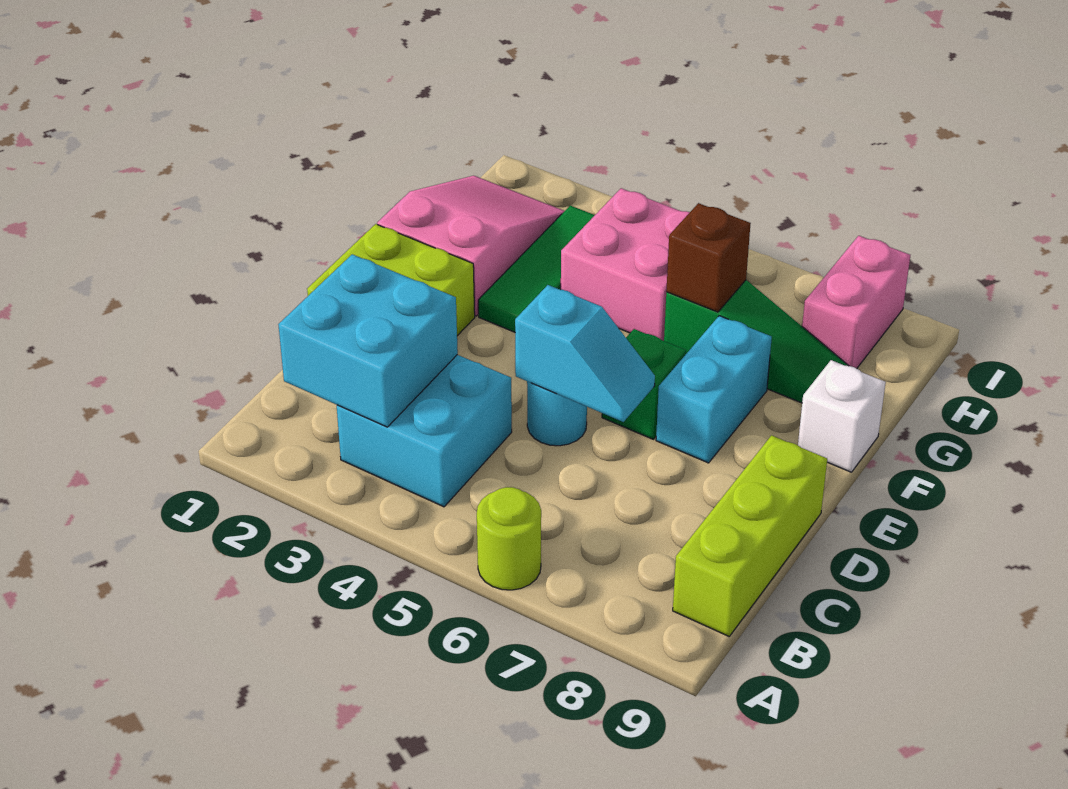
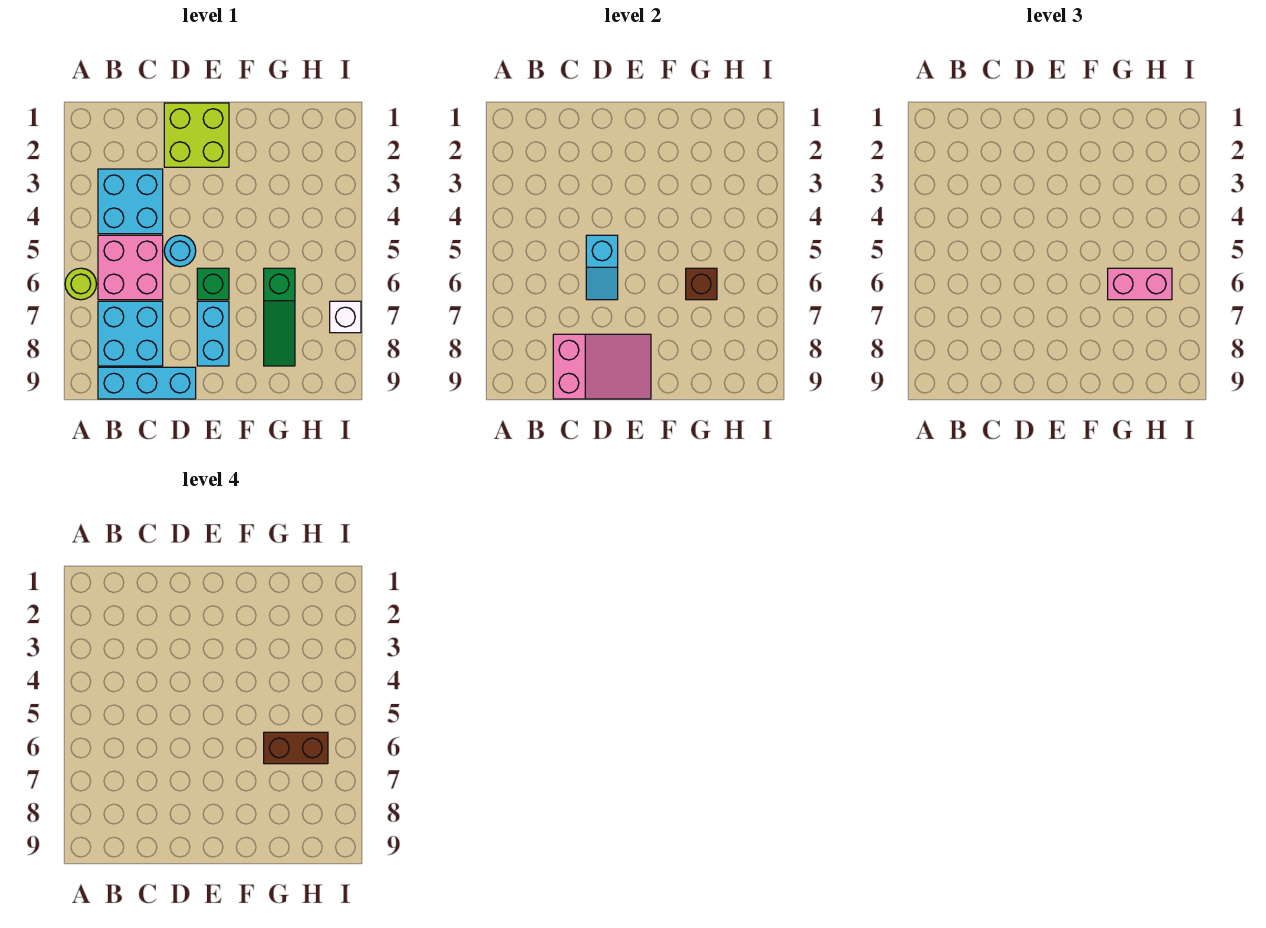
cyan brick B2:C3 level 2 -> cyan brick B7:C8 level 1
lime brick B9:D9 level 1 -> cyan brick B9:D9 level 1
cyan brick E7:F7 level 1 -> cyan brick E7:E8 level 1
pink slope F1:H2 level 1 top F -> pink slope C8:E9 level 2 top C
green tile F3:H3 level 1 -> none
white brick F9 level 1 -> white brick I7 level 1
pink brick G4:H5 level 1 -> pink brick B5:C6 level 1
none -> brown brick G6:H6 level 4
pink brick H8:I8 level 1 -> pink brick G6:H6 level 3

